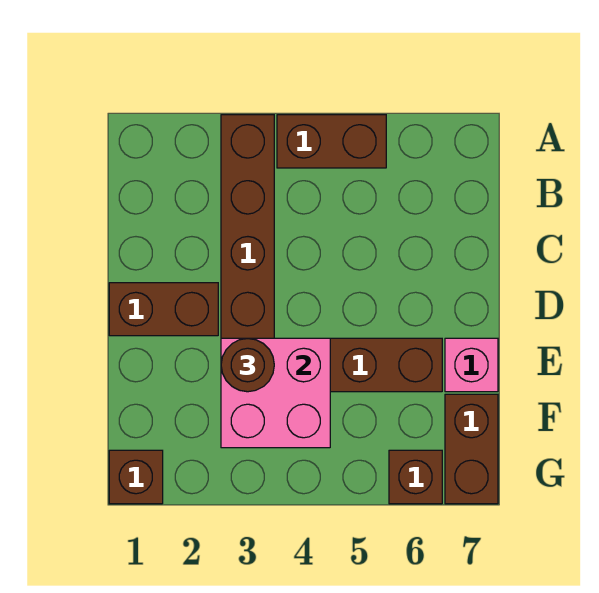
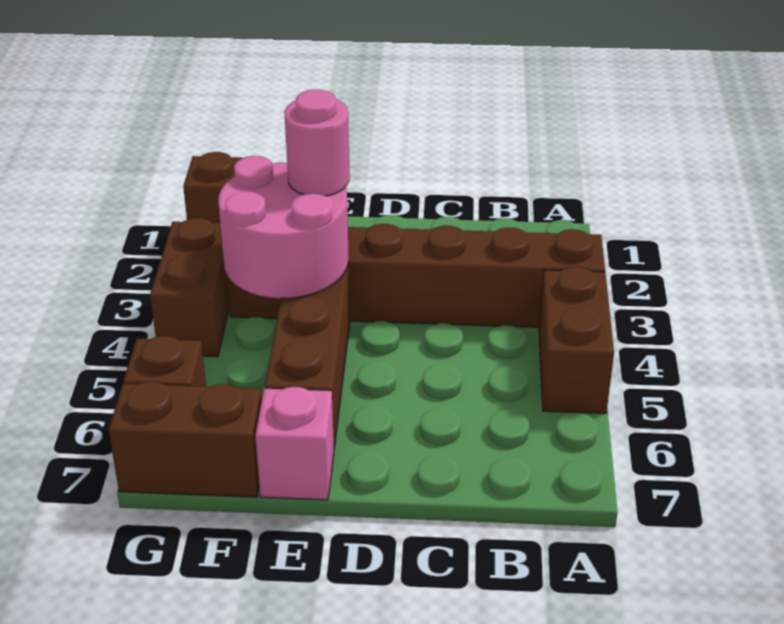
brown brick D1:D2 level 1 -> brown brick G3:G4 level 1
pink brick E3:F4 level 2 -> pink round brick E3:F4 level 2
brown round brick E3 level 3 -> pink round brick E3 level 3

